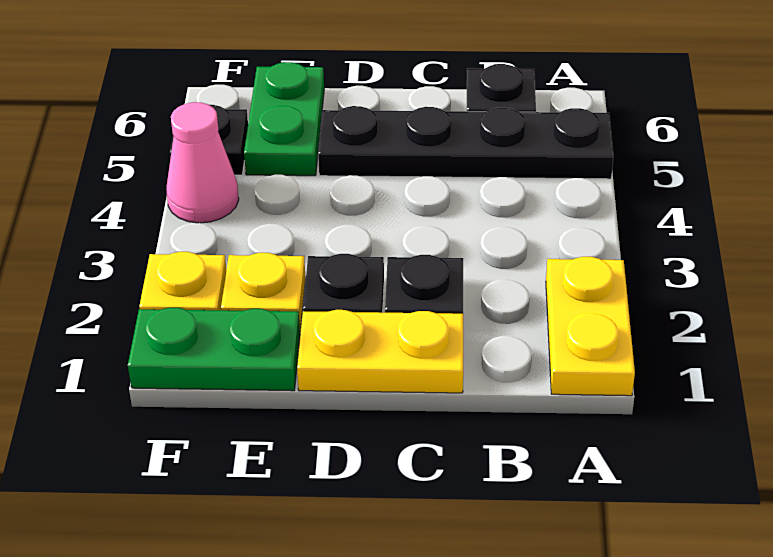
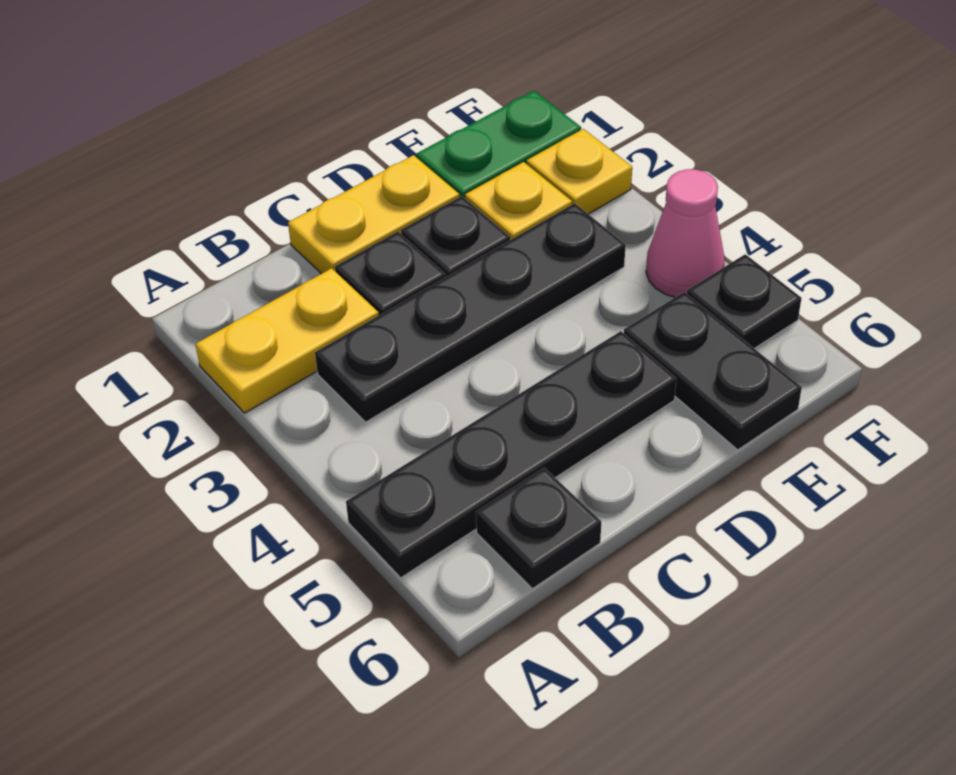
yellow plate A1:A2 level 1 -> yellow plate A2:B2 level 1
none -> black plate B3:E3 level 1
green plate E5:E6 level 1 -> black plate E5:E6 level 1

